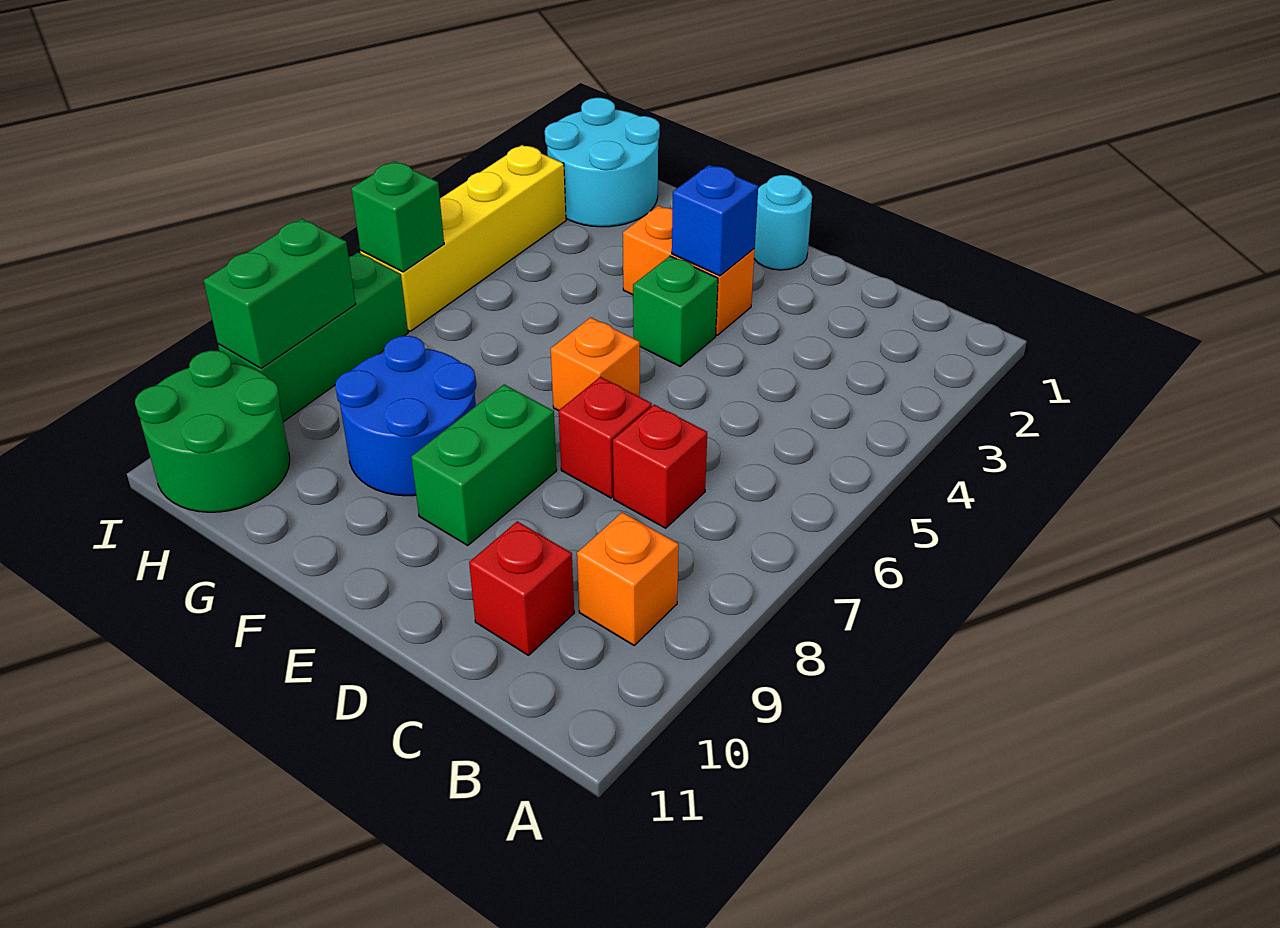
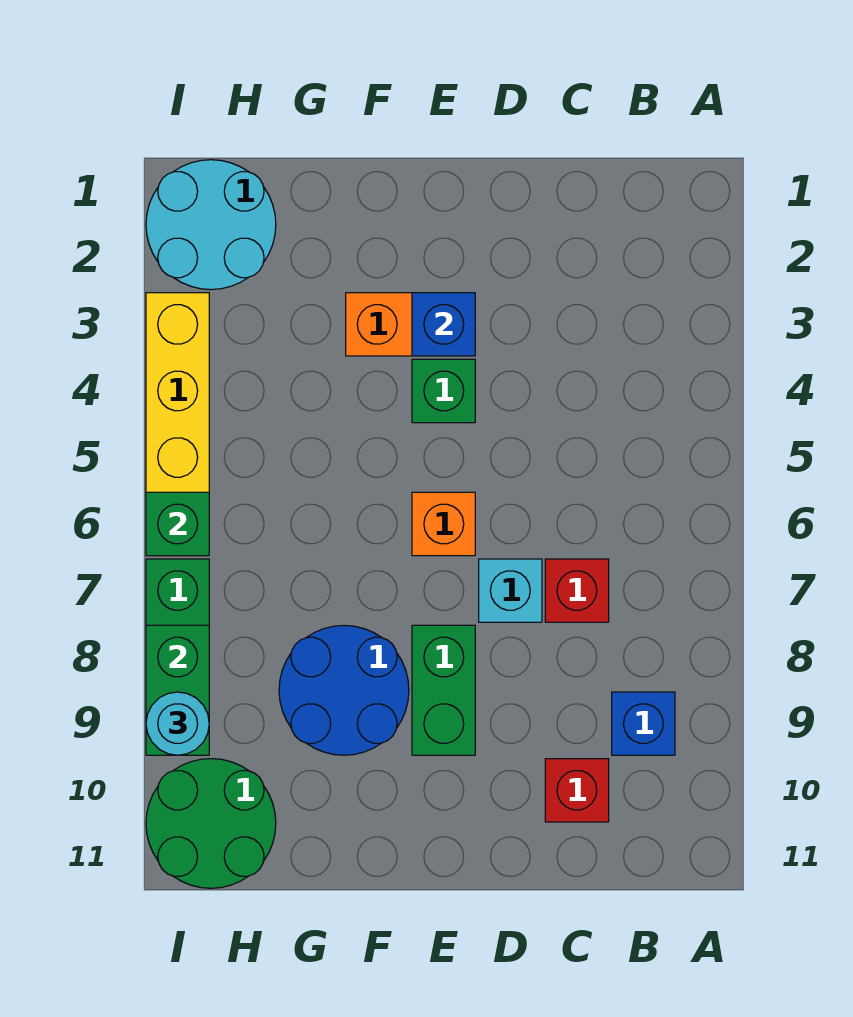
orange brick B9 level 1 -> blue brick B9 level 1
red brick D7 level 1 -> cyan brick D7 level 1
cyan round brick E1 level 1 -> cyan round brick I9 level 3

